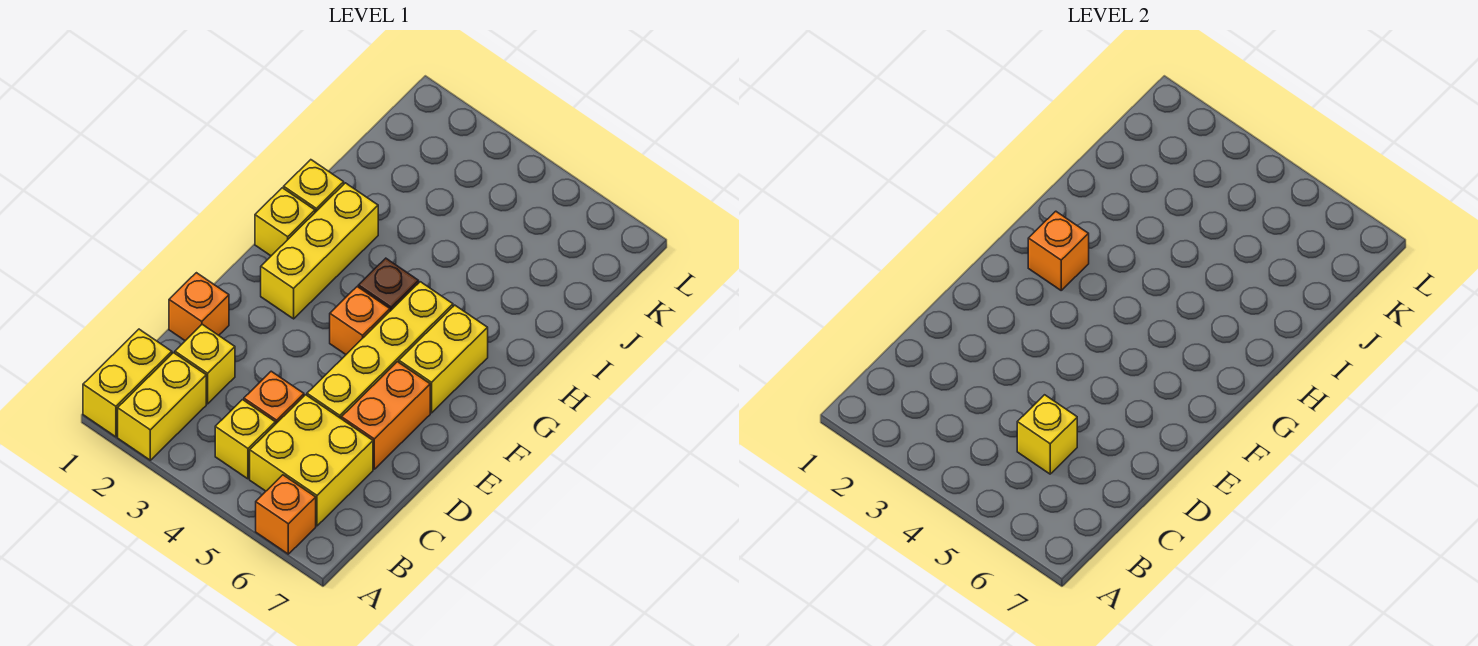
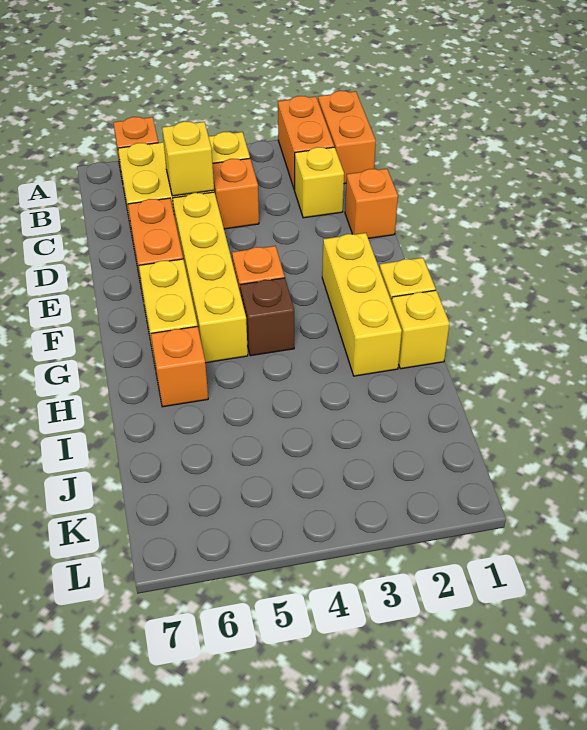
yellow brick A1:B1 level 1 -> orange brick A1:B1 level 1
yellow brick A2:B2 level 1 -> orange brick A2:B2 level 1
orange brick G2 level 2 -> orange brick H6 level 1

